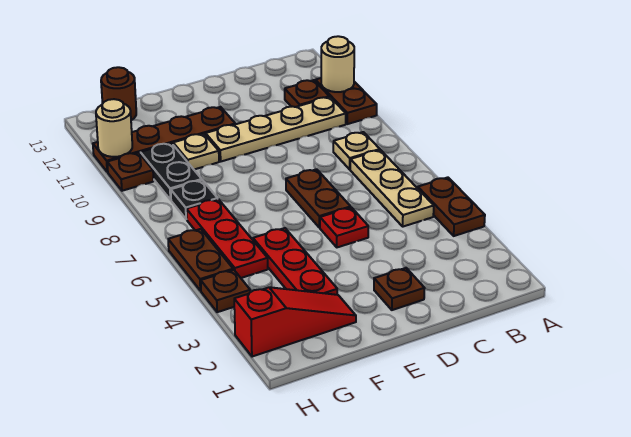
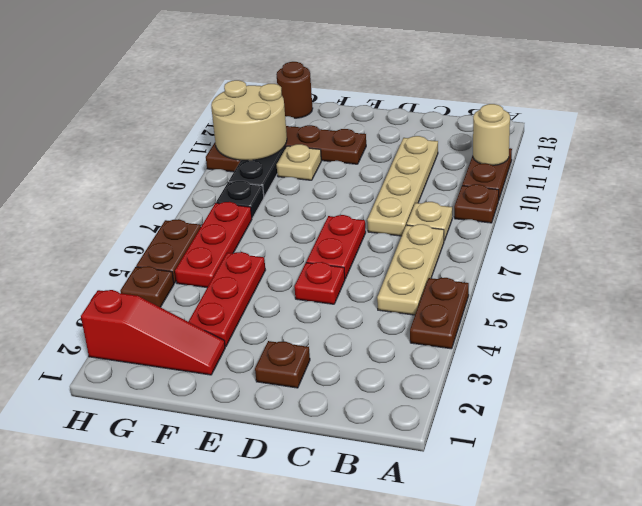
tan plate B10:E10 level 1 -> tan plate C8:C11 level 1
brown plate B11 level 1 -> brown plate A9 level 1
brown plate D6:D7 level 1 -> red plate D6:D7 level 1
tan round brick H11 level 2 -> tan round brick G10:H11 level 2

